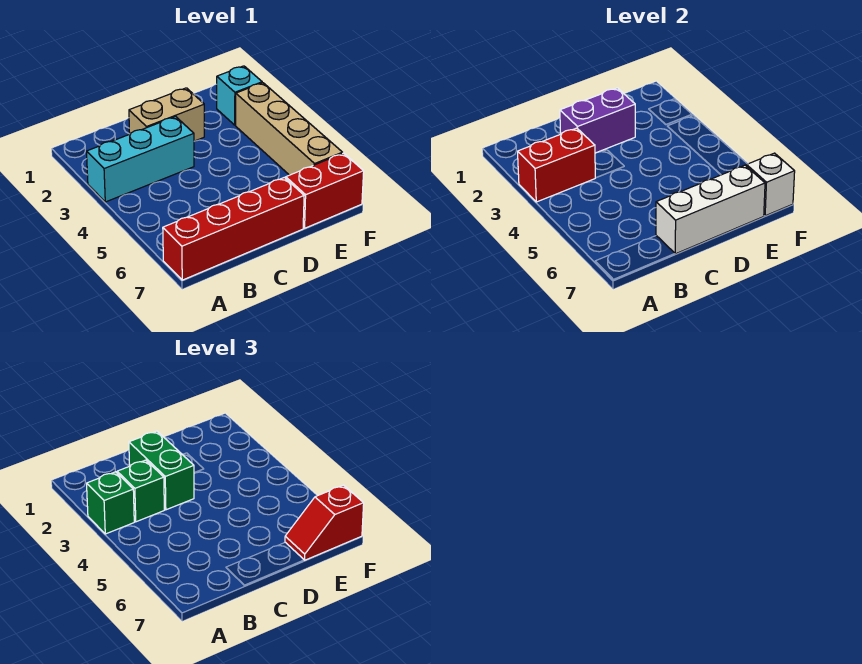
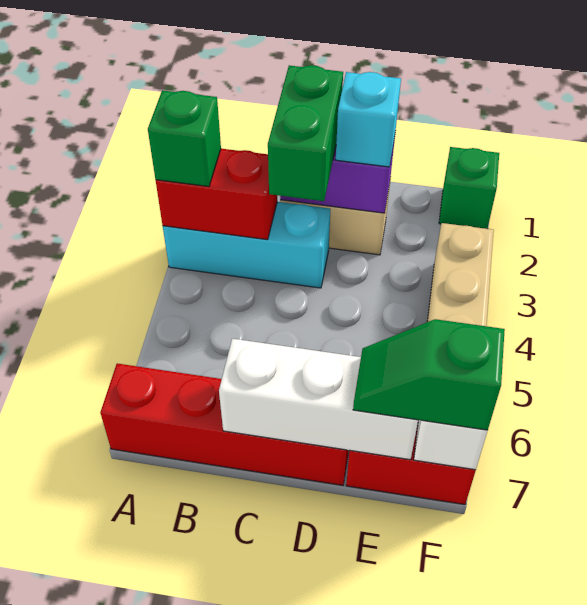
green brick B3 level 3 -> green brick F1 level 1
red slope E7:F7 level 3 top F -> green slope E7:F7 level 3 top F
cyan brick F2 level 1 -> cyan brick D2 level 3

